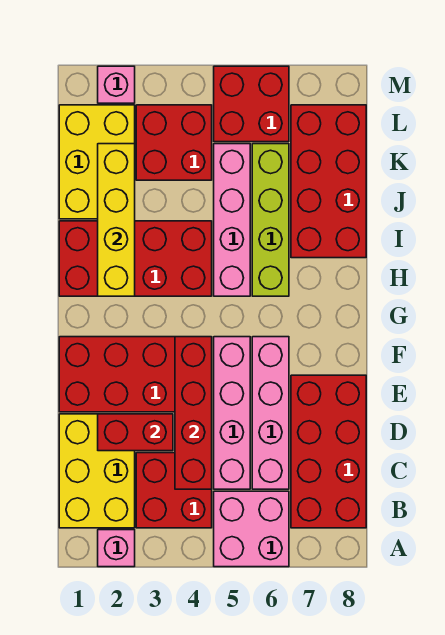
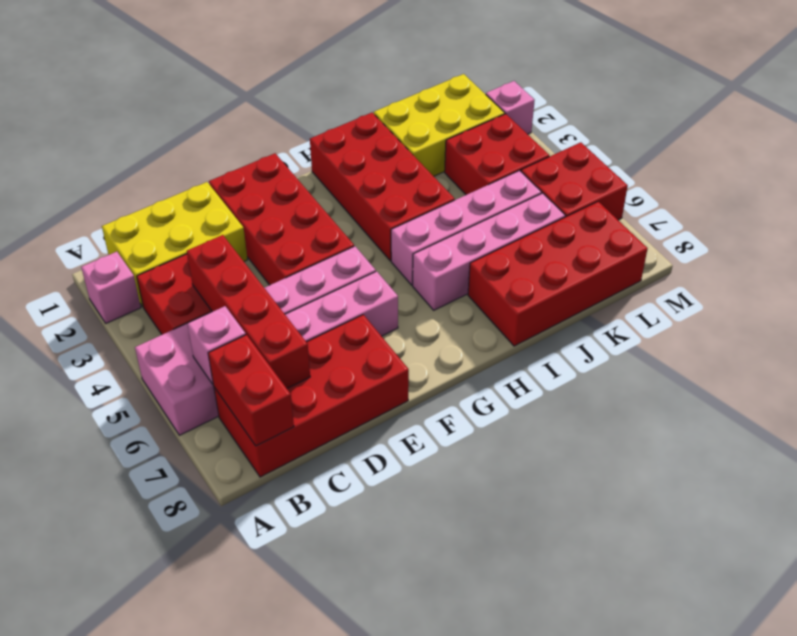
none -> pink brick B6 level 2
red brick C4:F4 level 2 -> red brick C4:C7 level 2
red brick D2:D3 level 2 -> red brick B7:B8 level 2
yellow brick H2:K2 level 2 -> none
lime brick H6:K6 level 1 -> pink brick H6:K6 level 1

